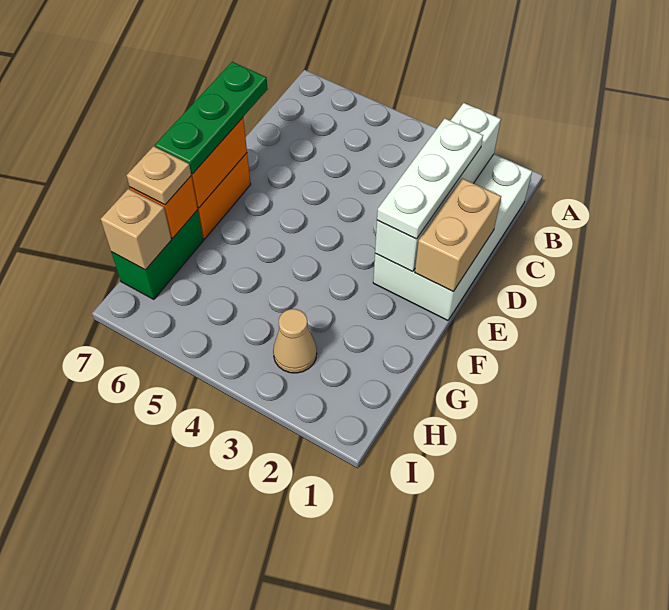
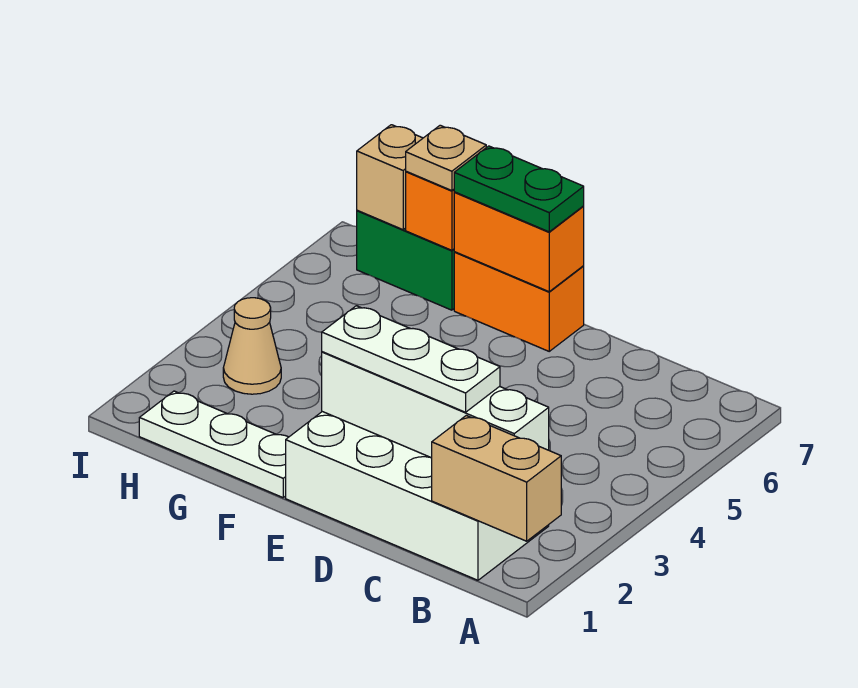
tan brick D1:E1 level 2 -> tan brick A1:B1 level 2
green plate D7:F7 level 3 -> green plate E7:F7 level 3
none -> white plate F1:H1 level 1

